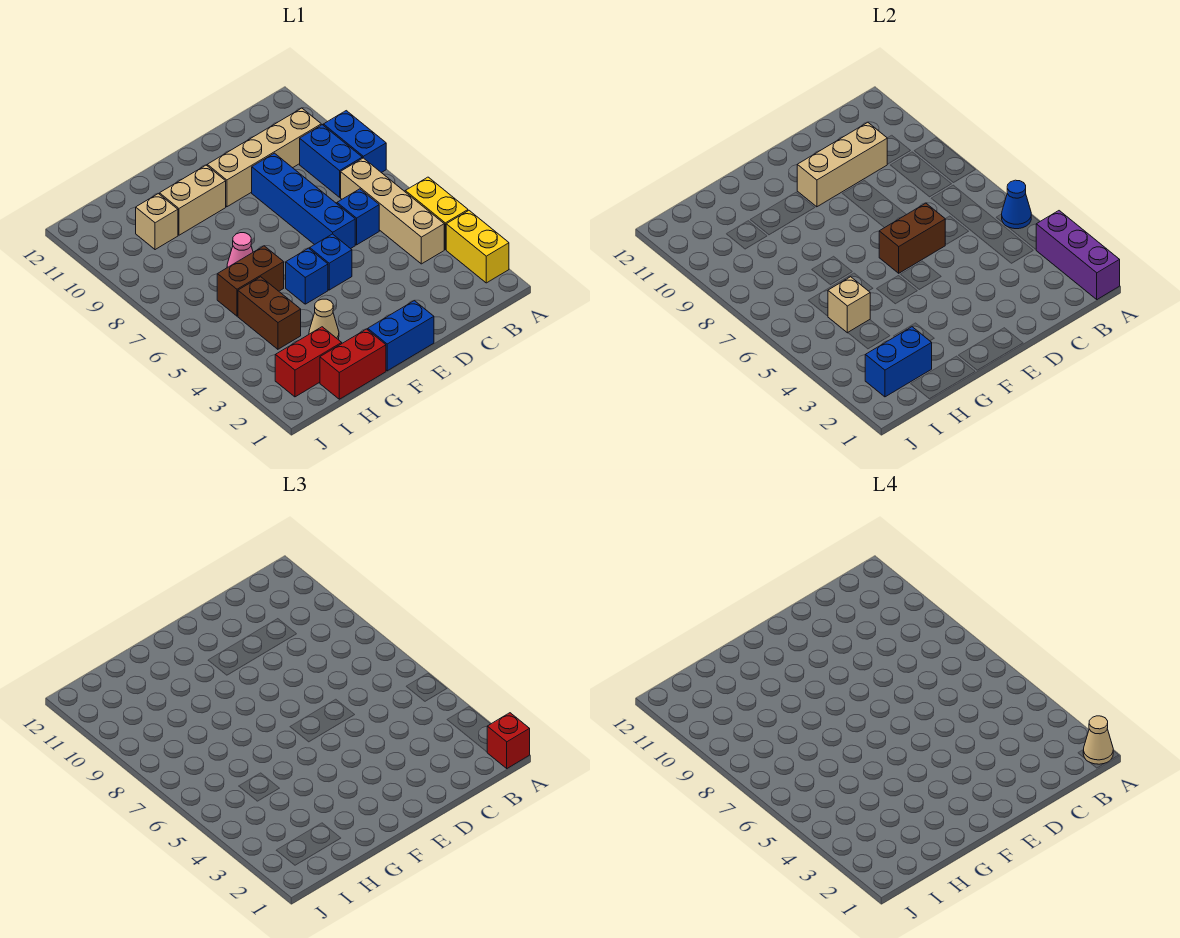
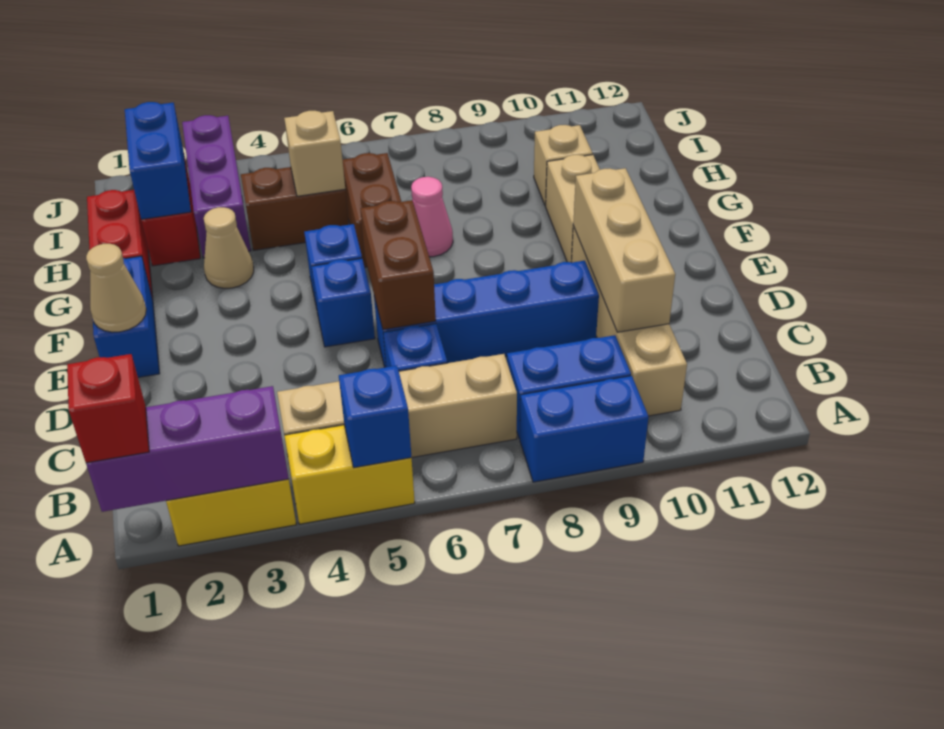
tan cone A1 level 4 -> tan cone E1 level 2
blue cone A5 level 2 -> blue brick A5 level 2
none -> purple brick H3:J3 level 1

